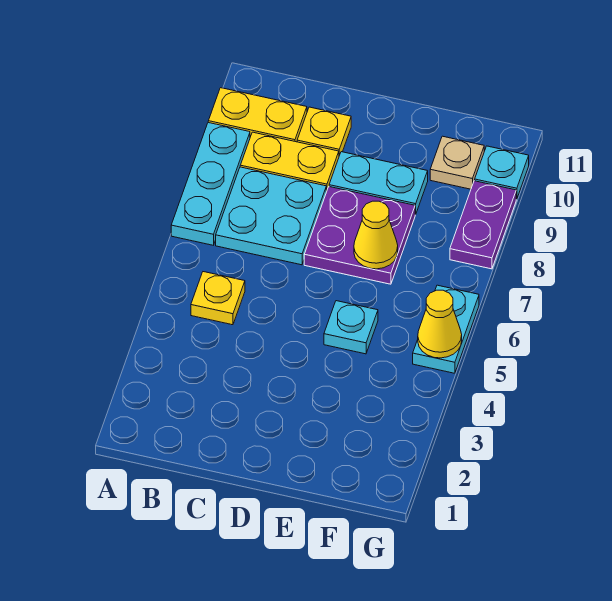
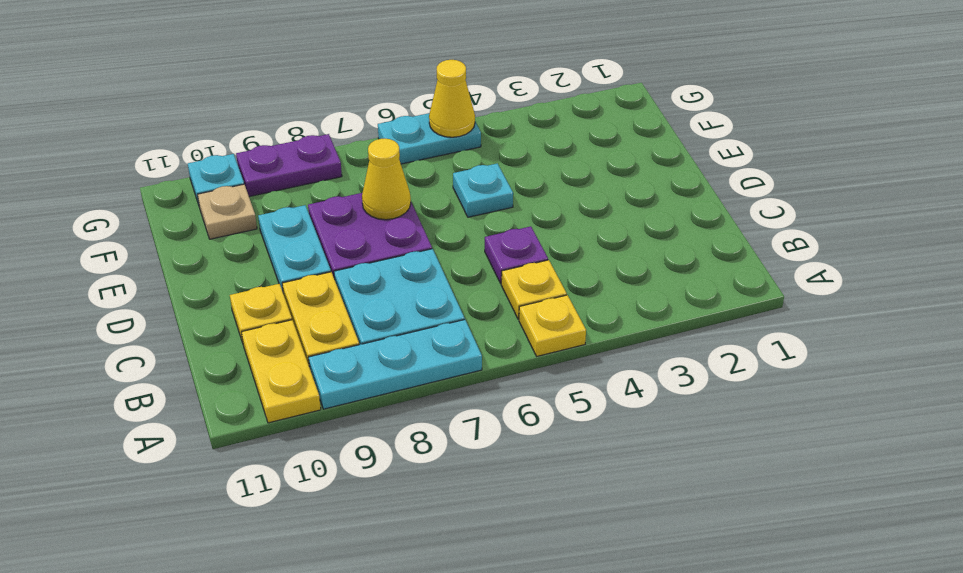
none -> yellow plate A5 level 1
none -> purple plate C5 level 1

